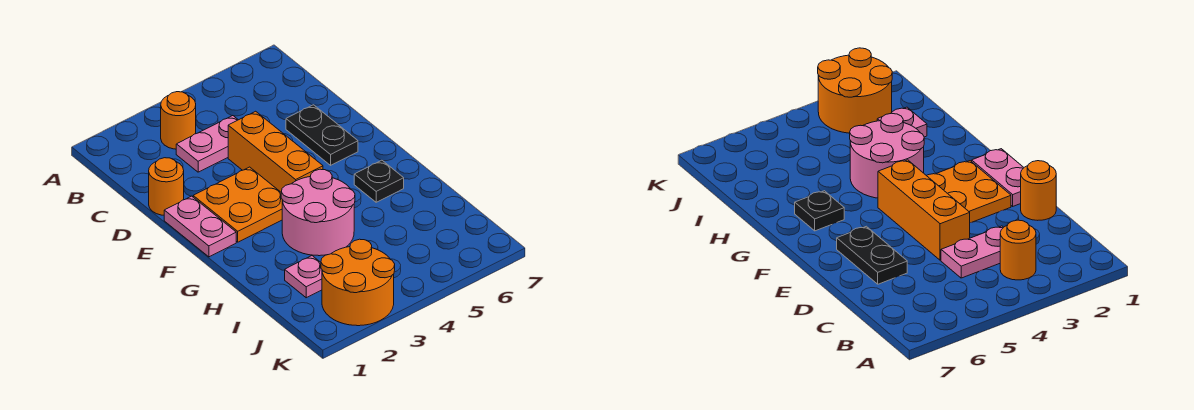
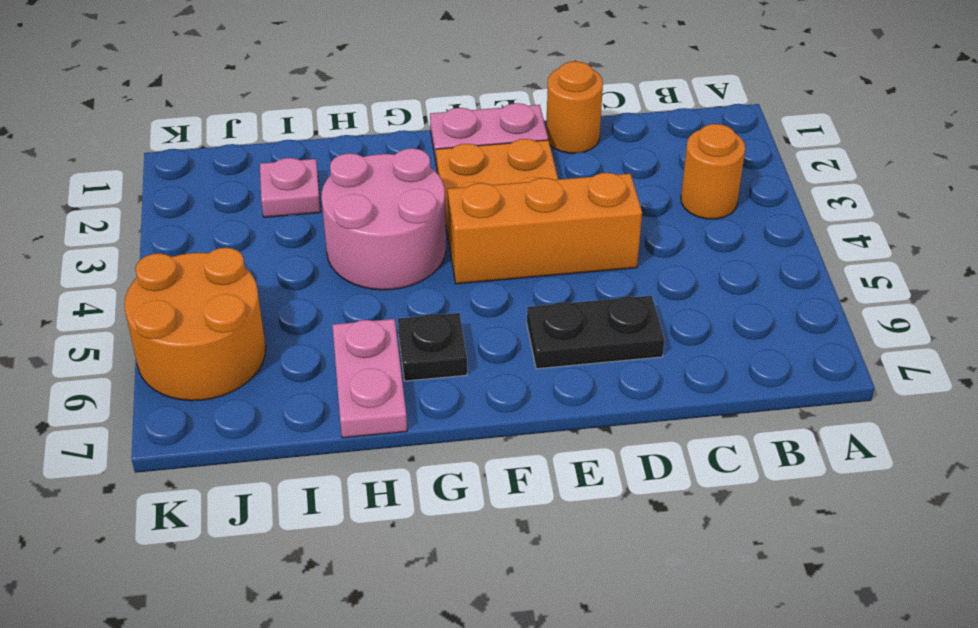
pink plate C3:C4 level 1 -> pink plate H6:H7 level 1
orange round brick J2:K3 level 1 -> orange round brick J5:K6 level 1

